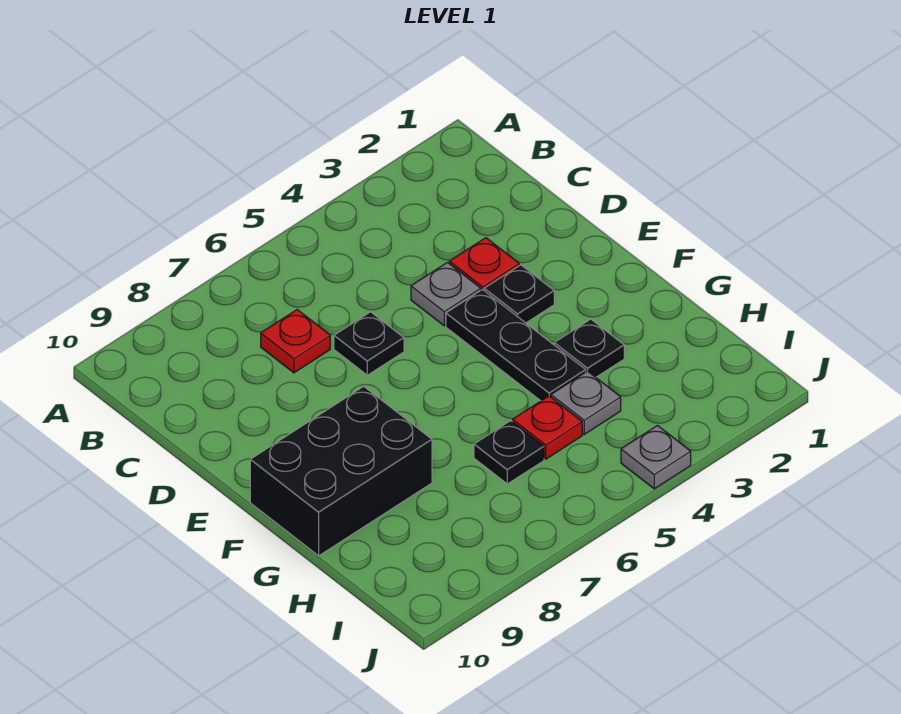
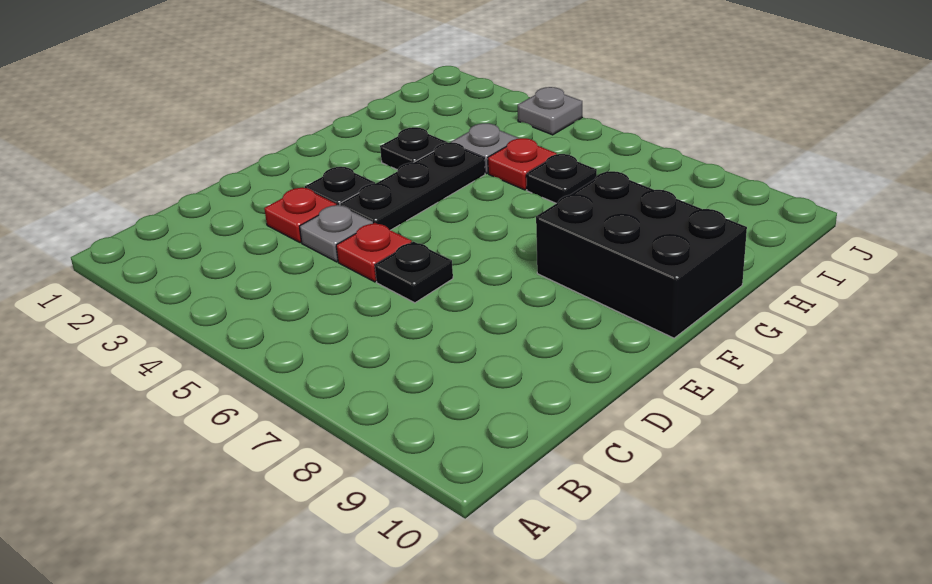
red plate C7 level 1 -> red plate D5 level 1

